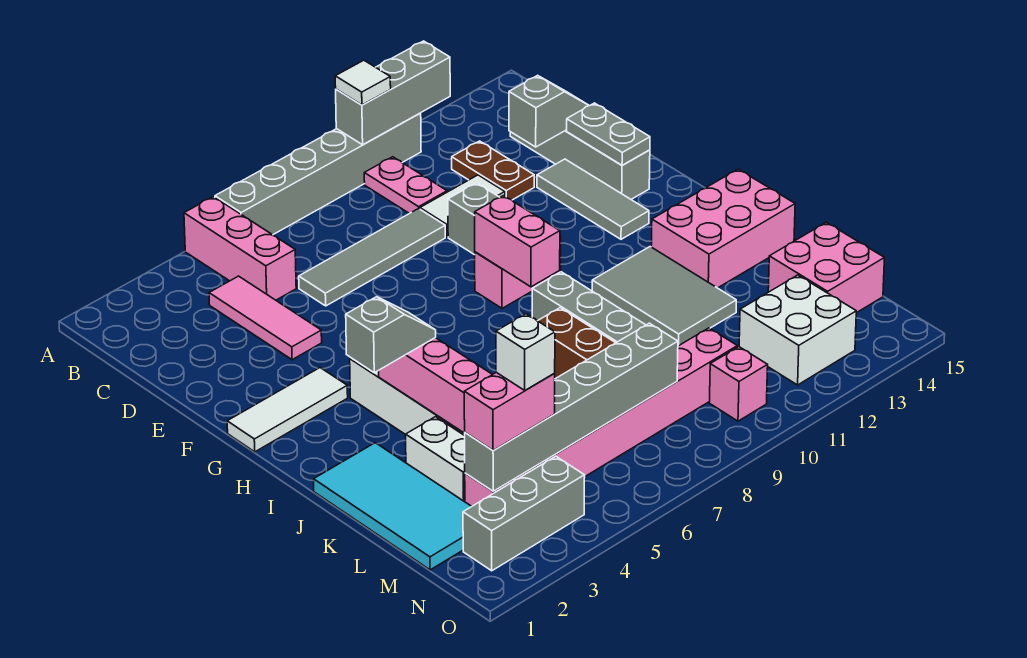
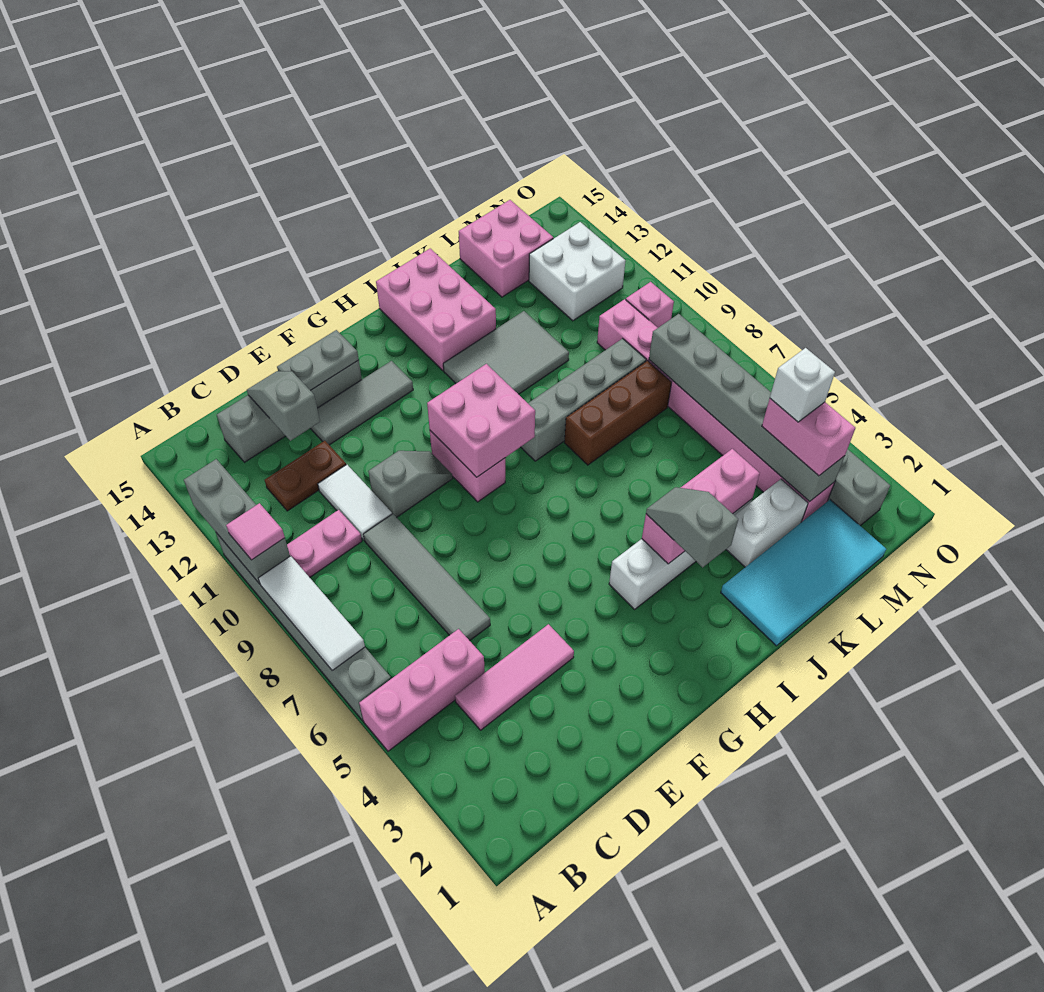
white tile A10 level 3 -> pink tile A10 level 3
white tile G1:G3 level 1 -> white tile A7:A9 level 2
pink brick G9:H9 level 2 -> pink brick G9:H10 level 2

